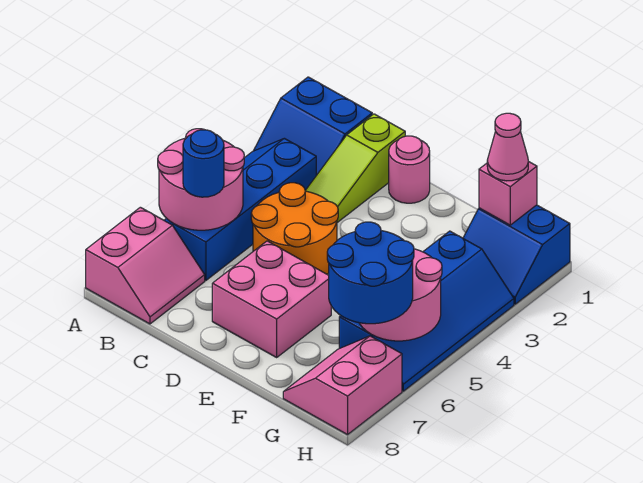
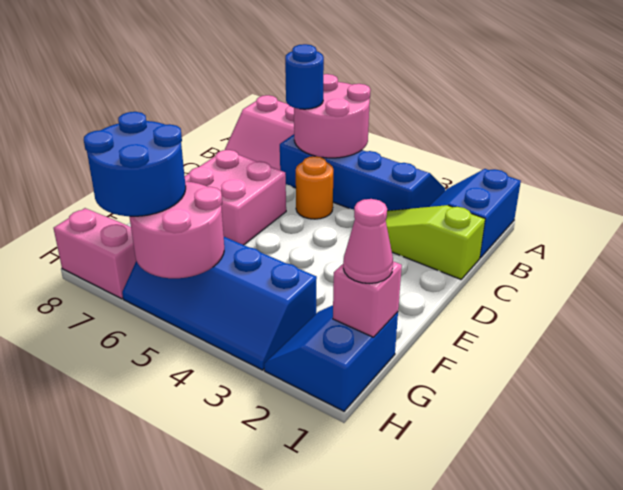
orange round brick C4:D5 level 1 -> orange round brick C5 level 1
pink round brick D1 level 1 -> none

